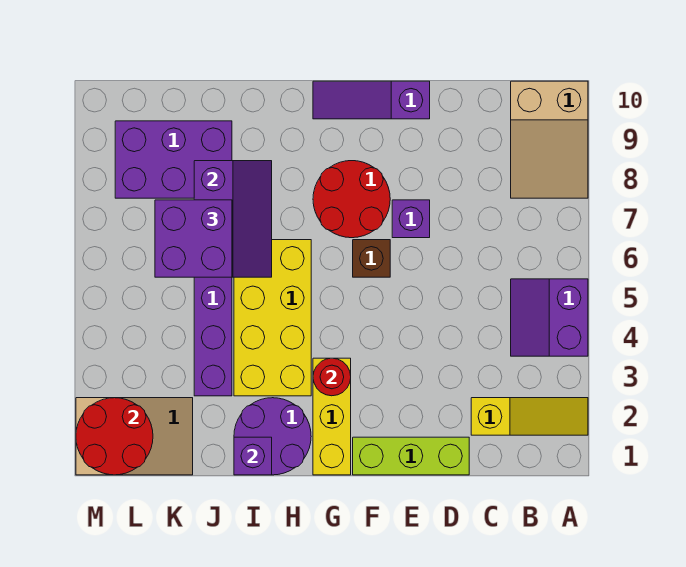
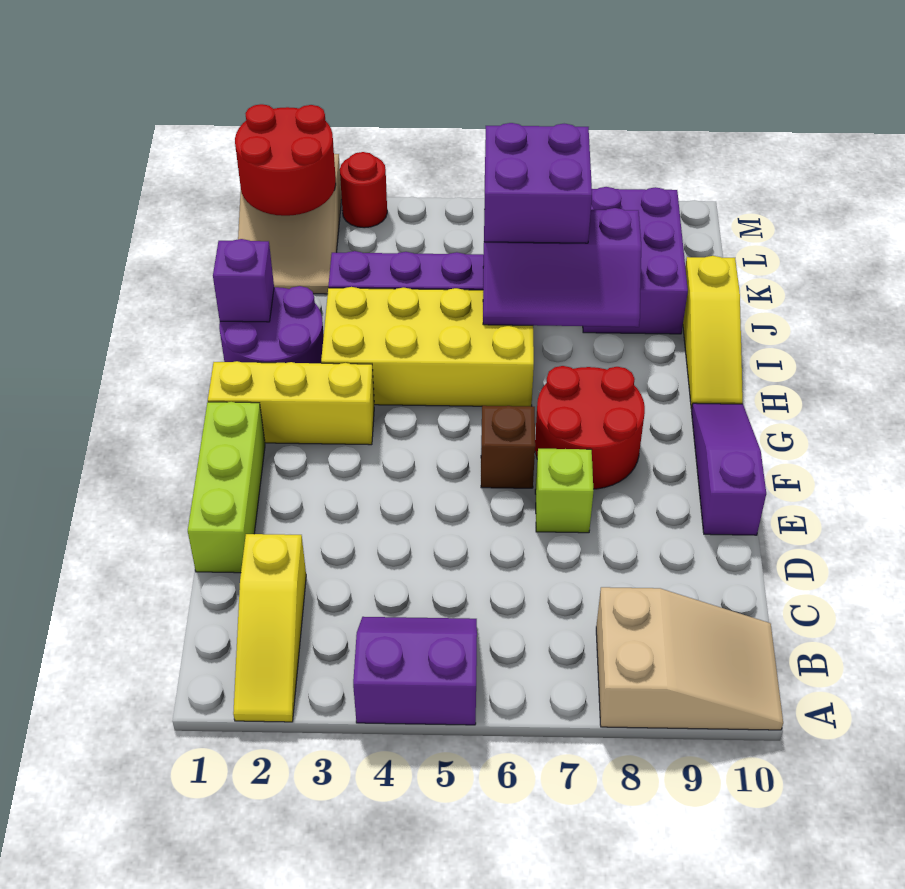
tan slope A8:B10 level 1 top 10 -> tan slope A8:B10 level 1 top 8
purple brick E7 level 1 -> lime brick E7 level 1
red round brick G3 level 2 -> red round brick M3 level 1
none -> yellow slope H10:J10 level 1 top J

